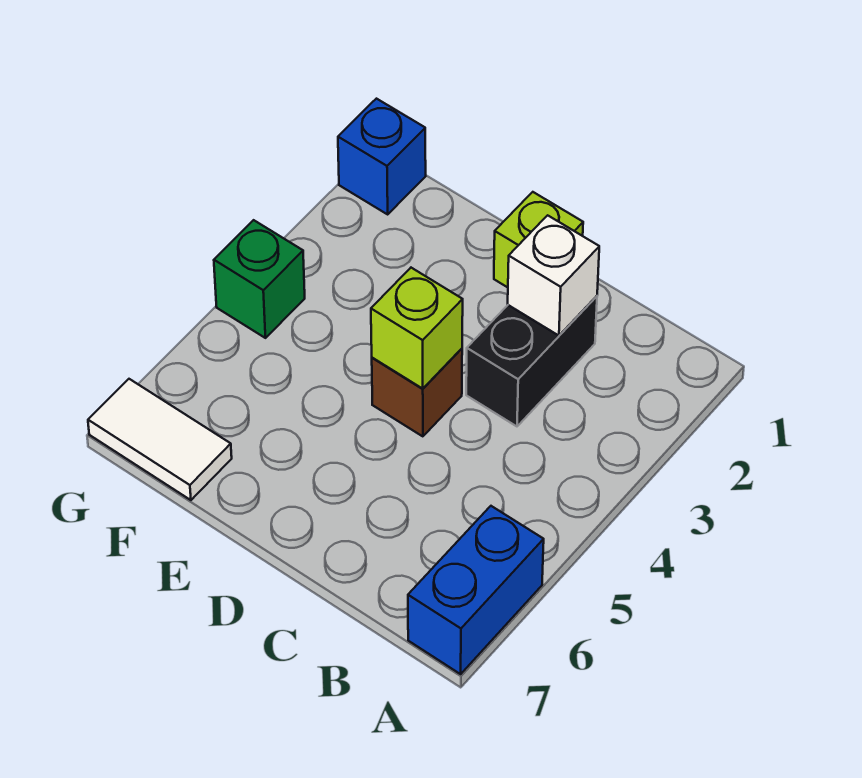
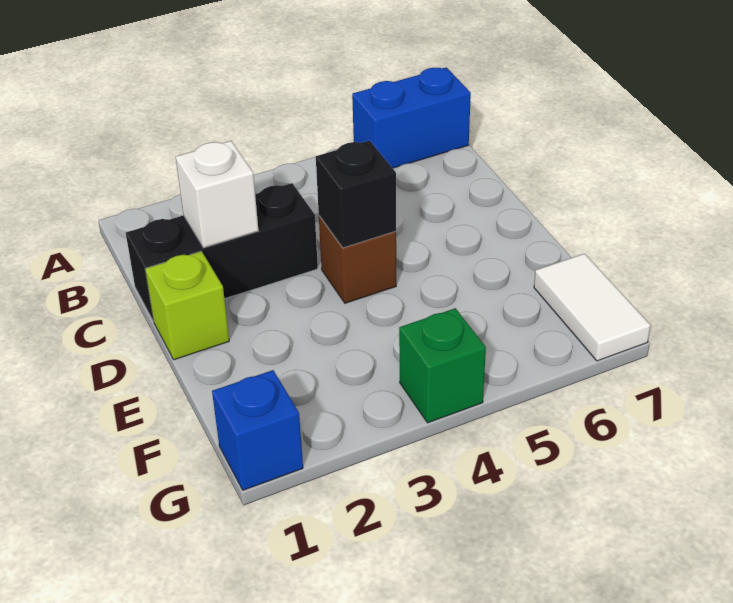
black brick C2:C3 level 1 -> black brick C1:C3 level 1
lime brick D4 level 2 -> black brick D4 level 2

